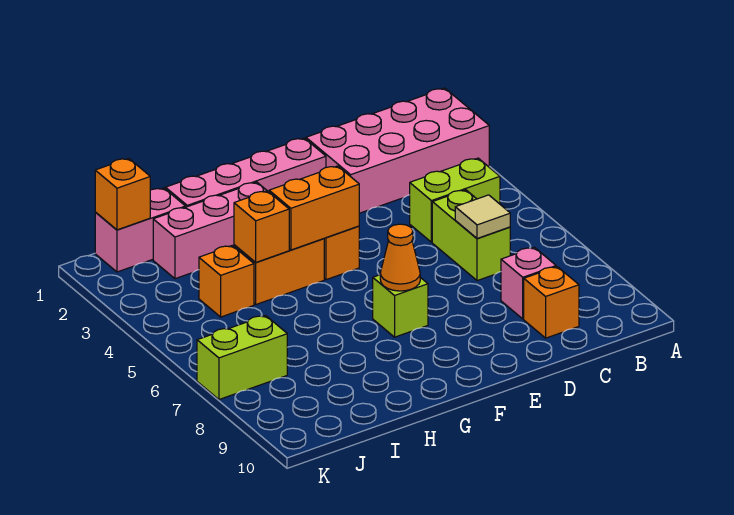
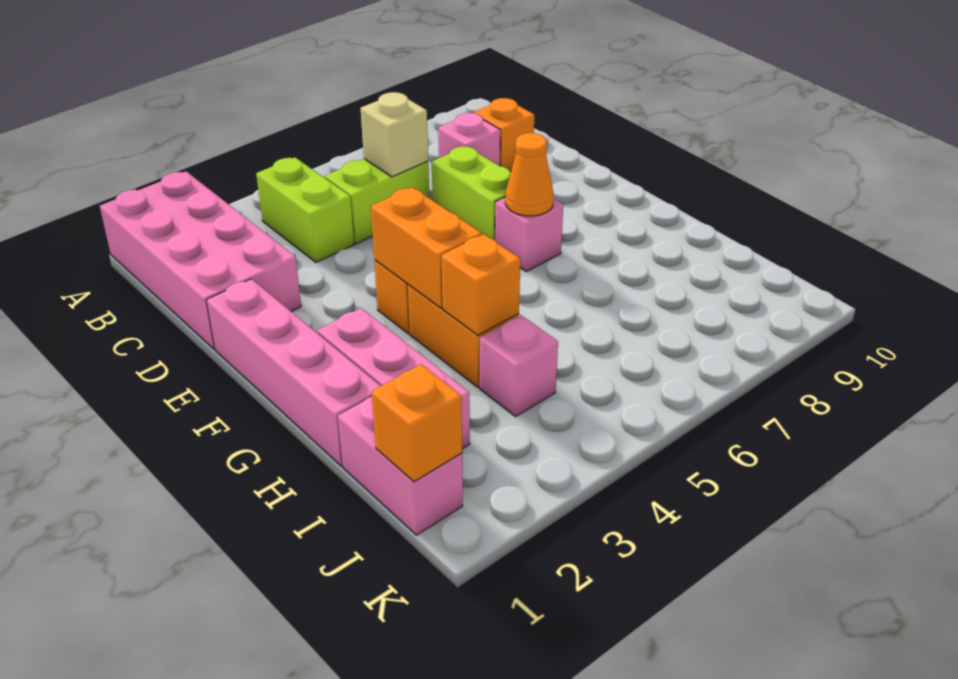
tan tile C6 level 2 -> tan brick C6 level 2
lime brick F7 level 1 -> pink brick F7 level 1
orange brick I4 level 1 -> pink brick I4 level 1
lime brick J7:K7 level 1 -> lime brick D7:E7 level 1

